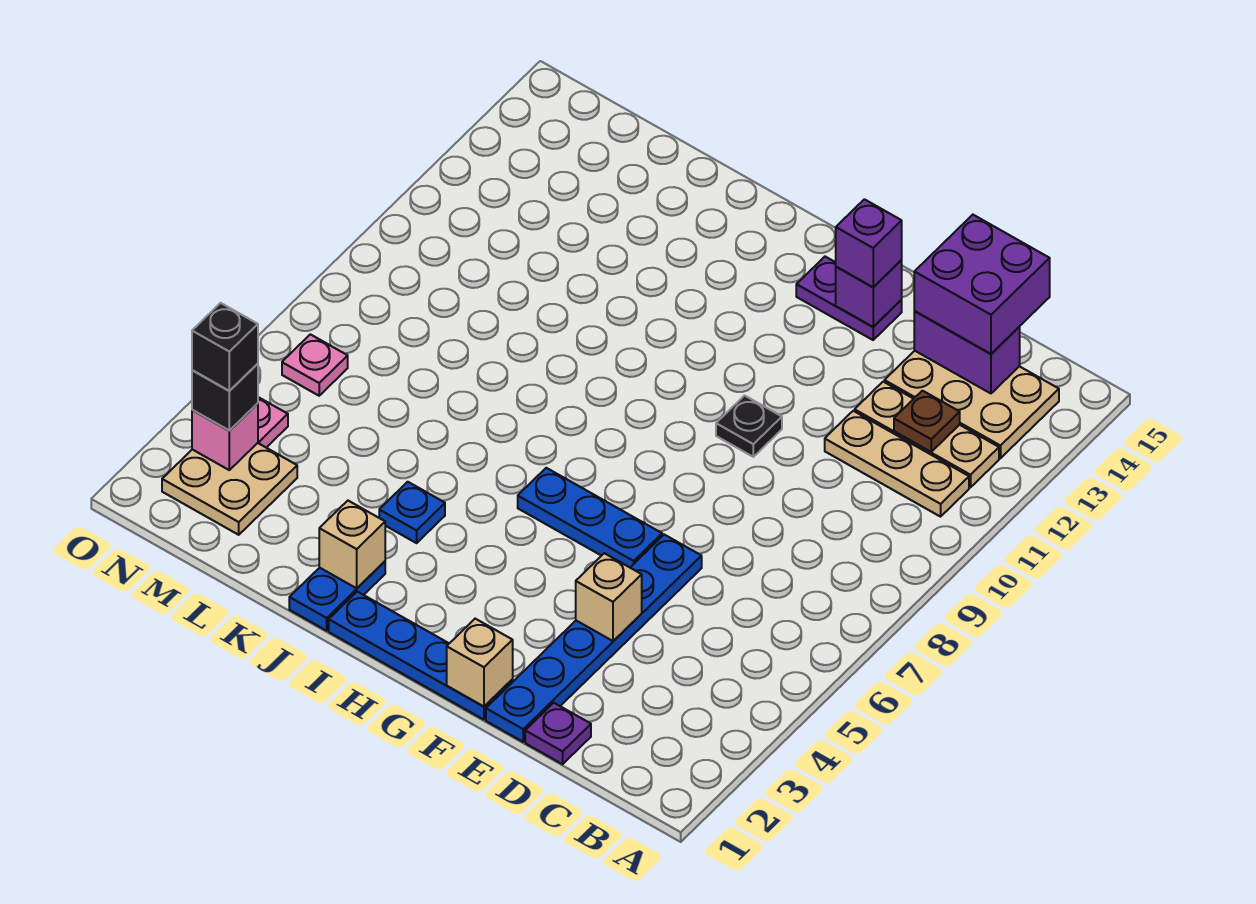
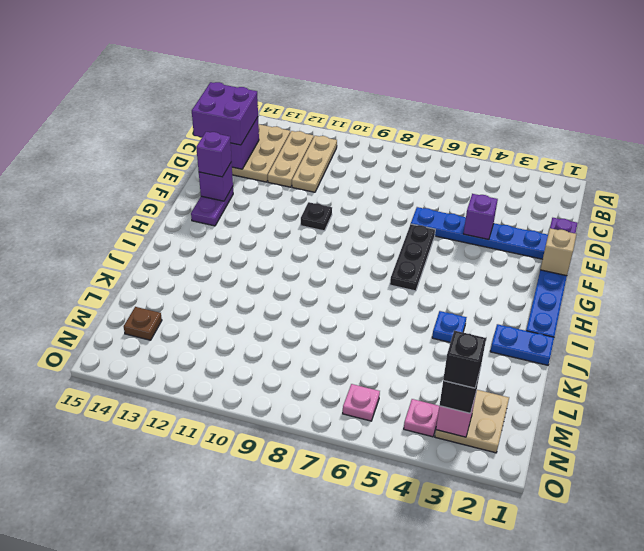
brown plate C12 level 2 -> brown plate M14 level 1
tan brick E4 level 2 -> purple brick E4 level 2
blue plate F6:H6 level 1 -> black plate F6:H6 level 1
tan brick J2 level 2 -> none

